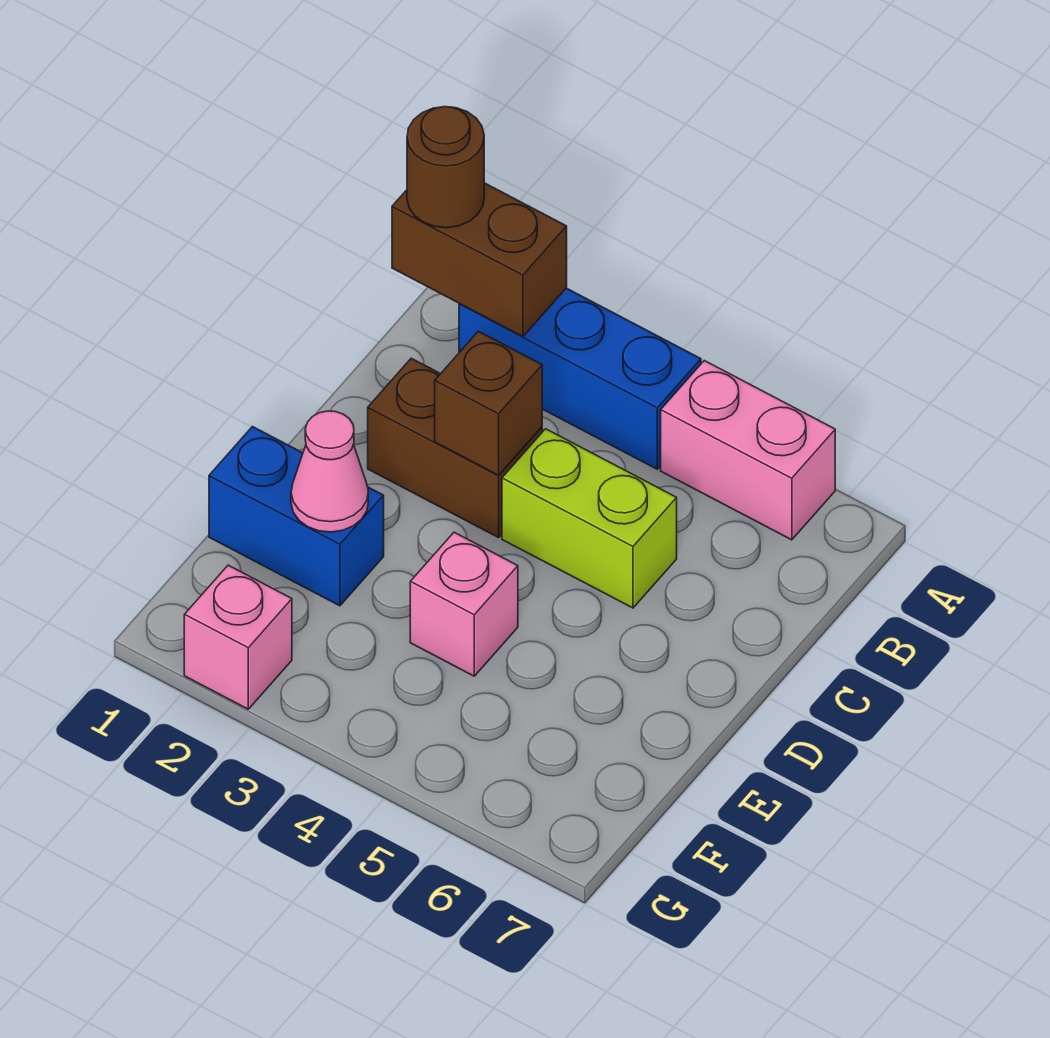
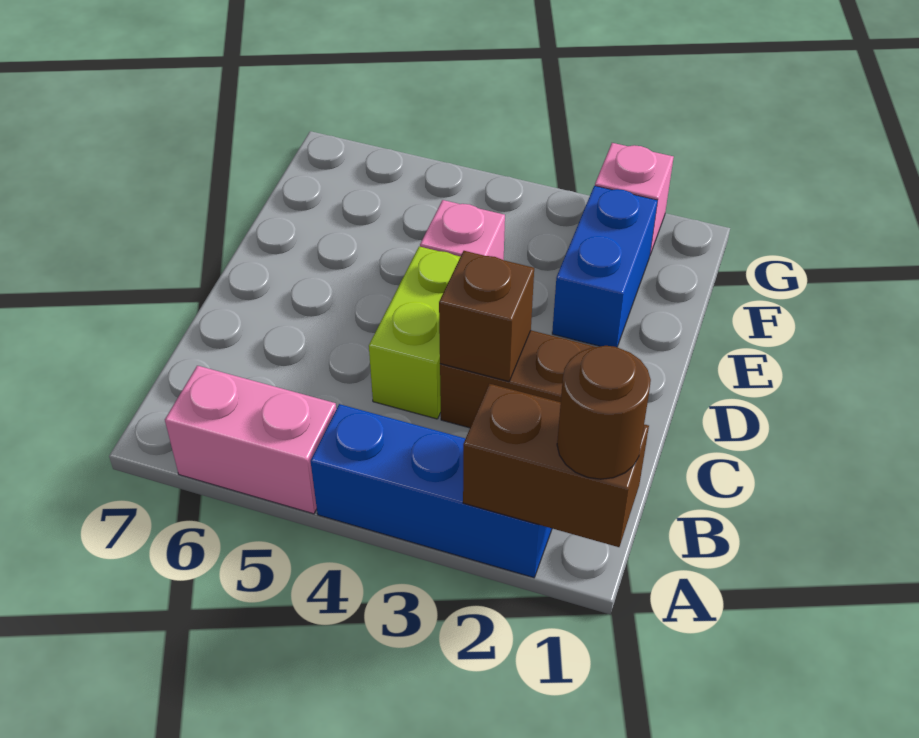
lime brick C4:C5 level 1 -> lime brick C4:D4 level 1
blue brick E1:E2 level 1 -> blue brick E2:F2 level 1
pink cone E2 level 2 -> none

